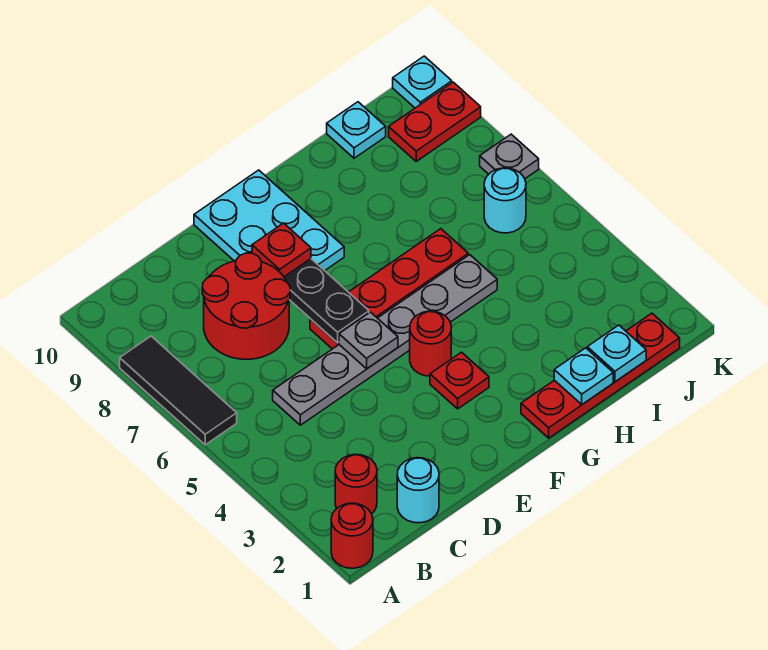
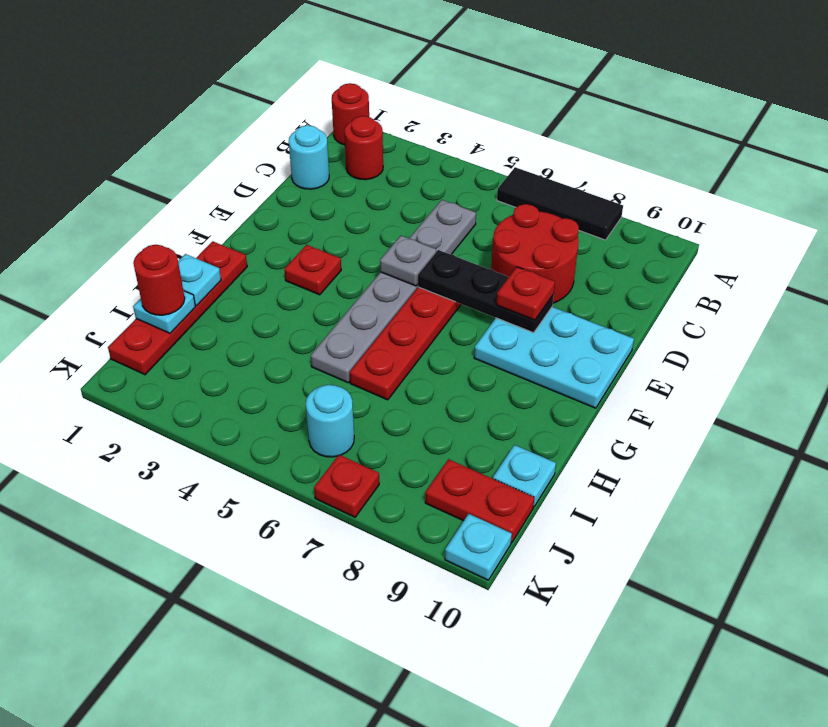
red round brick F4 level 1 -> red round brick I1 level 3
red plate J9:K9 level 1 -> red plate J9:J10 level 1
grey plate K7 level 1 -> red plate K7 level 1

